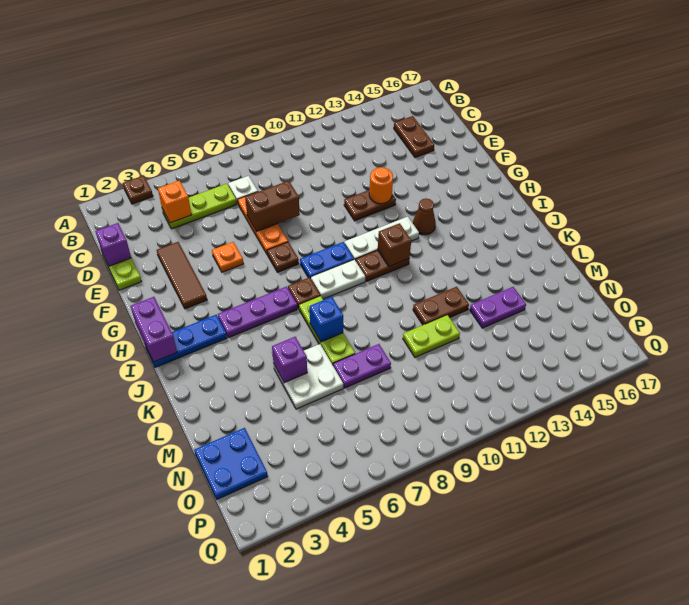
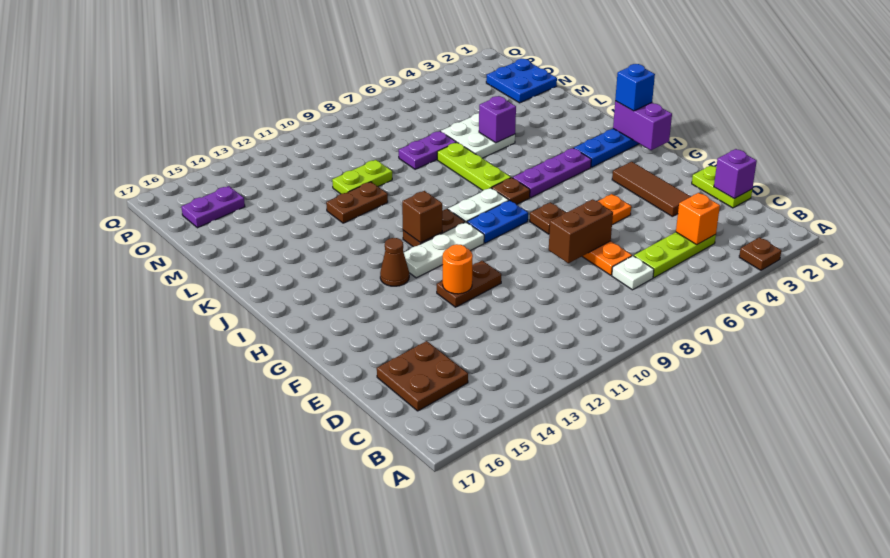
brown plate C15:D15 level 1 -> brown plate C15:D16 level 1
blue brick K7 level 2 -> blue brick I1 level 3
purple plate M13:M14 level 1 -> purple plate O15:O16 level 1

